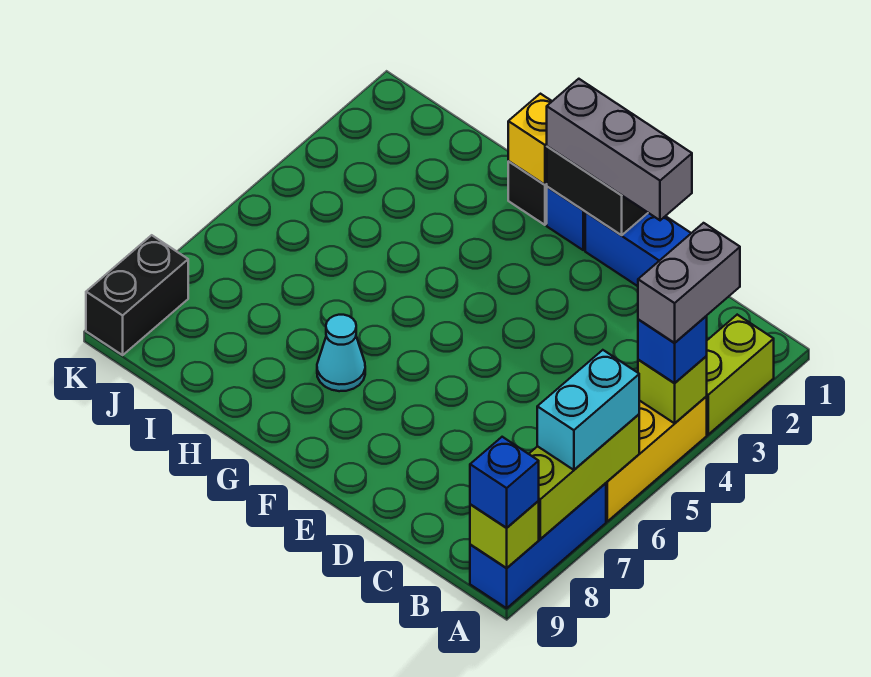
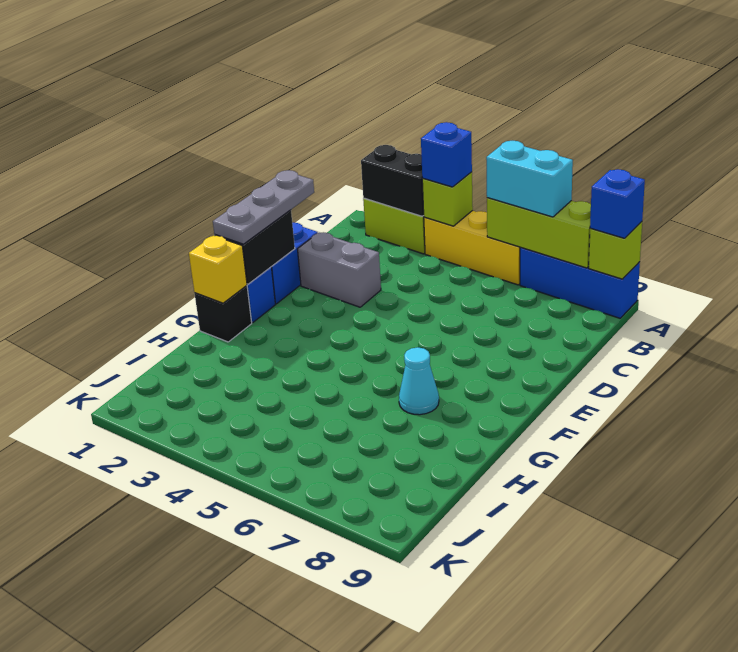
grey brick A3:A4 level 4 -> grey brick D2:D3 level 1
grey brick D1:F1 level 3 -> grey plate D1:F1 level 3
black brick K8:K9 level 1 -> black brick A2:A3 level 2

